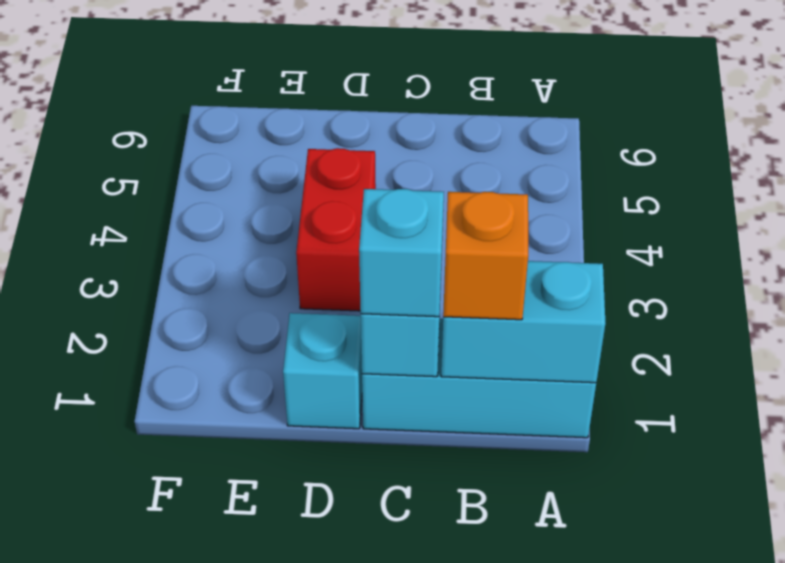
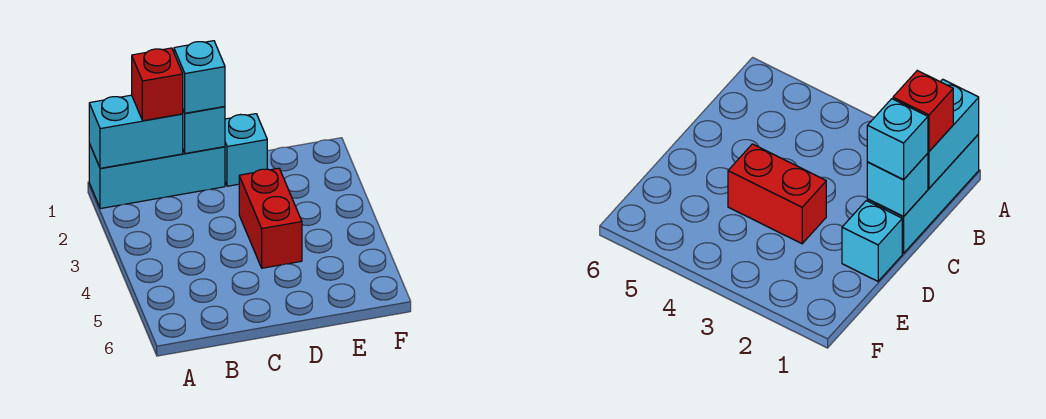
orange brick B1 level 3 -> red brick B1 level 3

